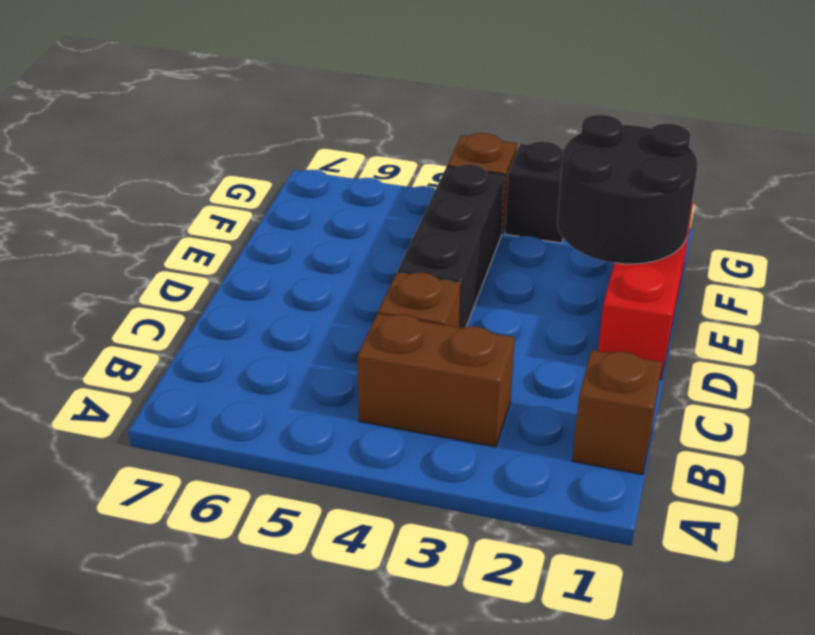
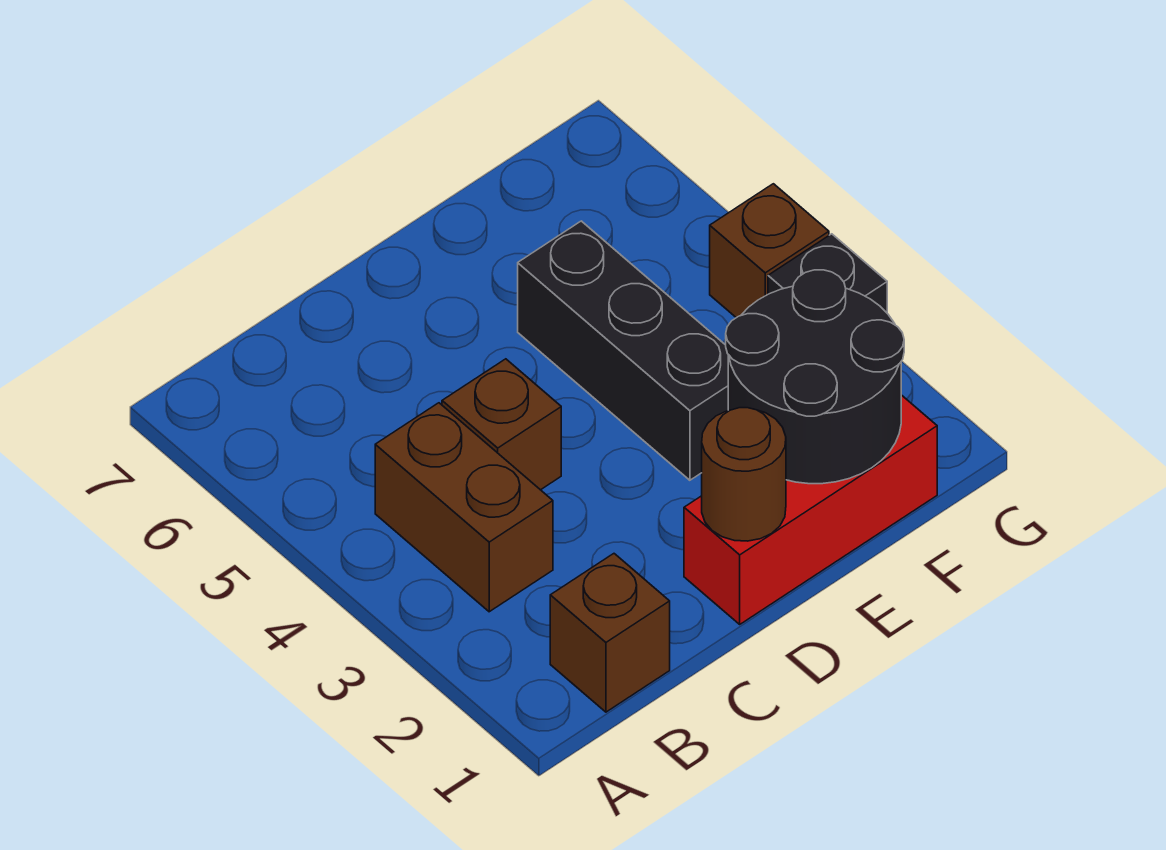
none -> brown round brick D1 level 2
black brick D4:F4 level 1 -> black brick E3:E5 level 1

